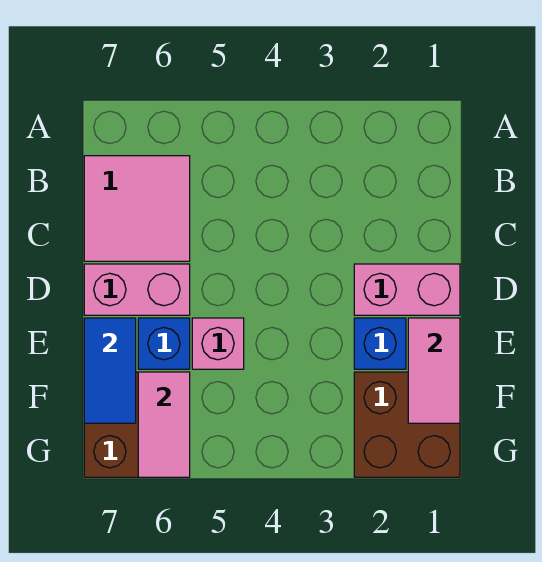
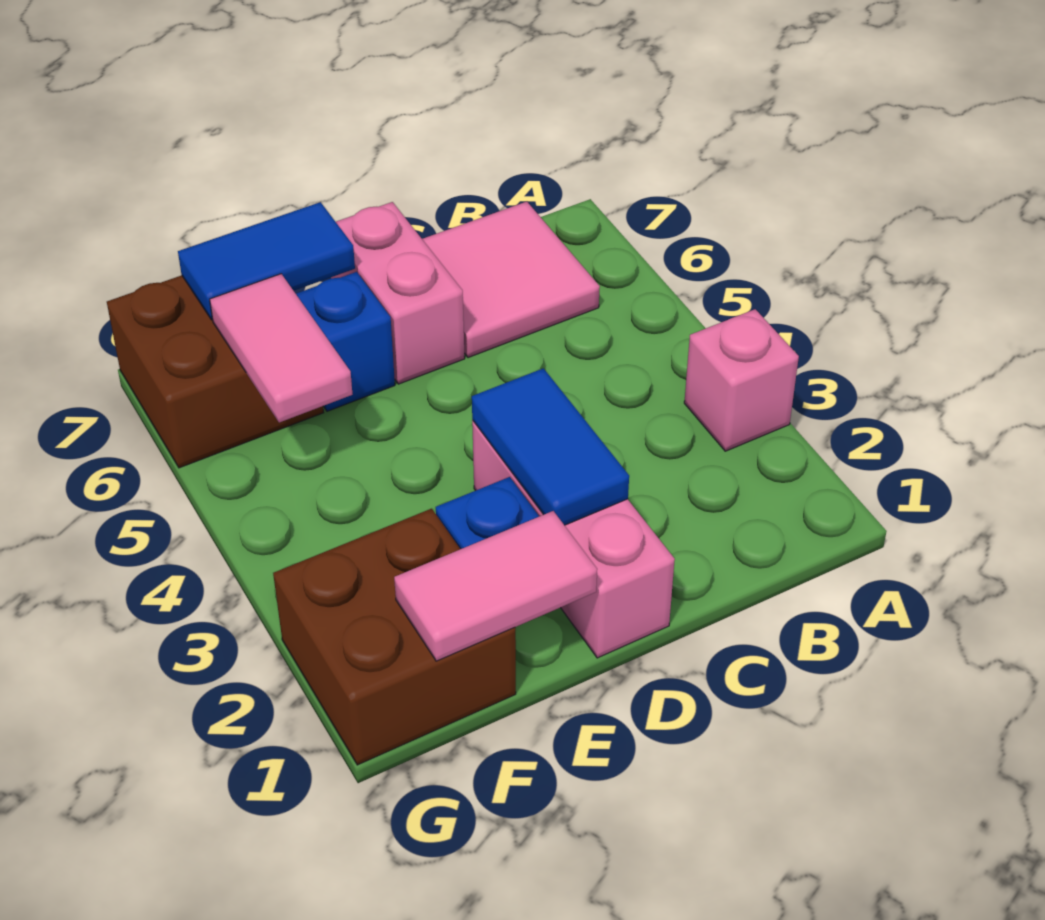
pink brick D1:D2 level 1 -> pink brick D1:D3 level 1
none -> blue tile D2:D3 level 2
pink brick E5 level 1 -> pink brick A3 level 1
pink tile F6:G6 level 2 -> pink tile F5:F6 level 2

